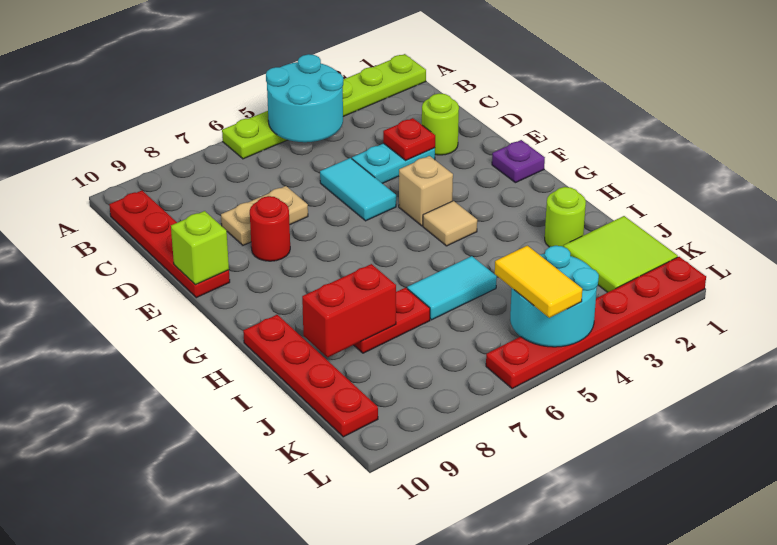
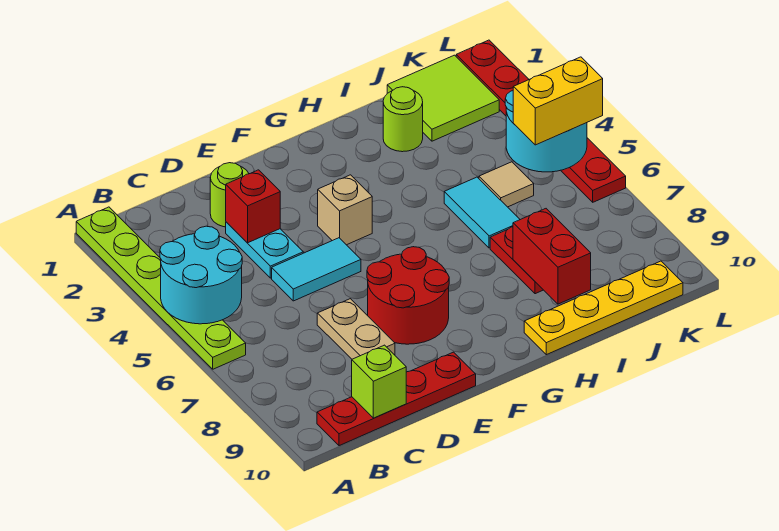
red plate D3 level 2 -> red brick D3 level 2
red round brick E8 level 1 -> red round brick E7:F8 level 1
lime brick E10 level 2 -> lime brick C10 level 2
purple plate F1 level 1 -> none
tan tile G4 level 1 -> tan tile J5 level 1
red plate H10:K10 level 1 -> yellow plate H10:K10 level 1
yellow tile K5:L5 level 3 -> yellow brick K5:L5 level 3

